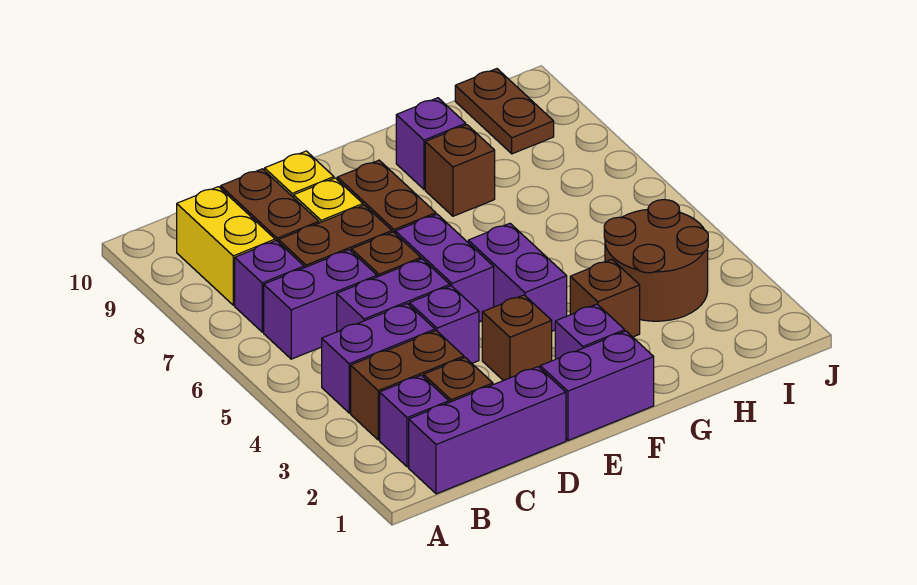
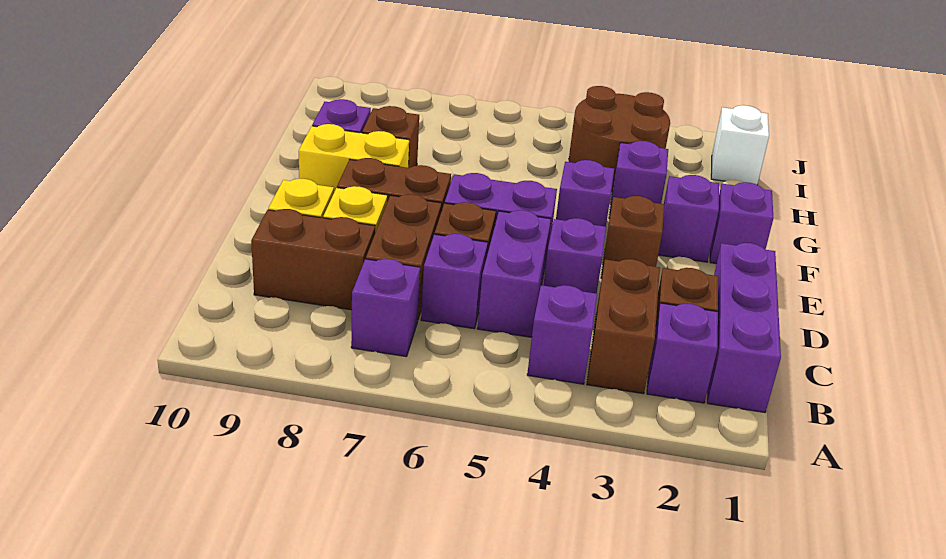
purple brick B4:C4 level 1 -> purple brick B4 level 1
purple brick B6:C6 level 1 -> purple brick C6 level 1
yellow brick B8:B9 level 1 -> yellow brick F8:F9 level 1
purple brick E1:F1 level 1 -> purple brick F1 level 1
purple brick F4:F5 level 1 -> purple brick F4 level 1
brown brick G3 level 1 -> purple brick G3 level 1
none -> white brick I1 level 1
brown plate I9:I10 level 1 -> none

